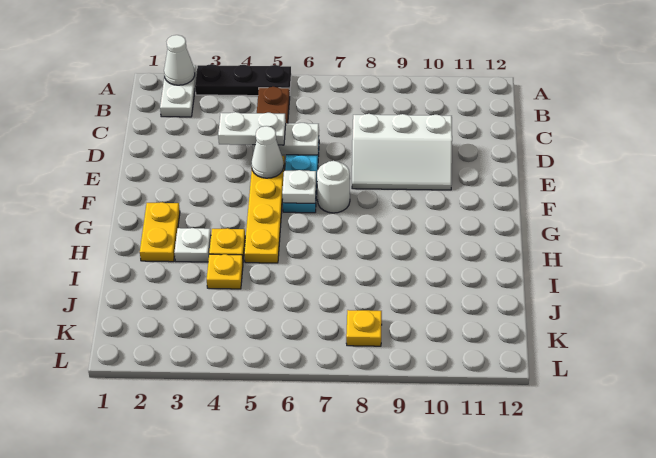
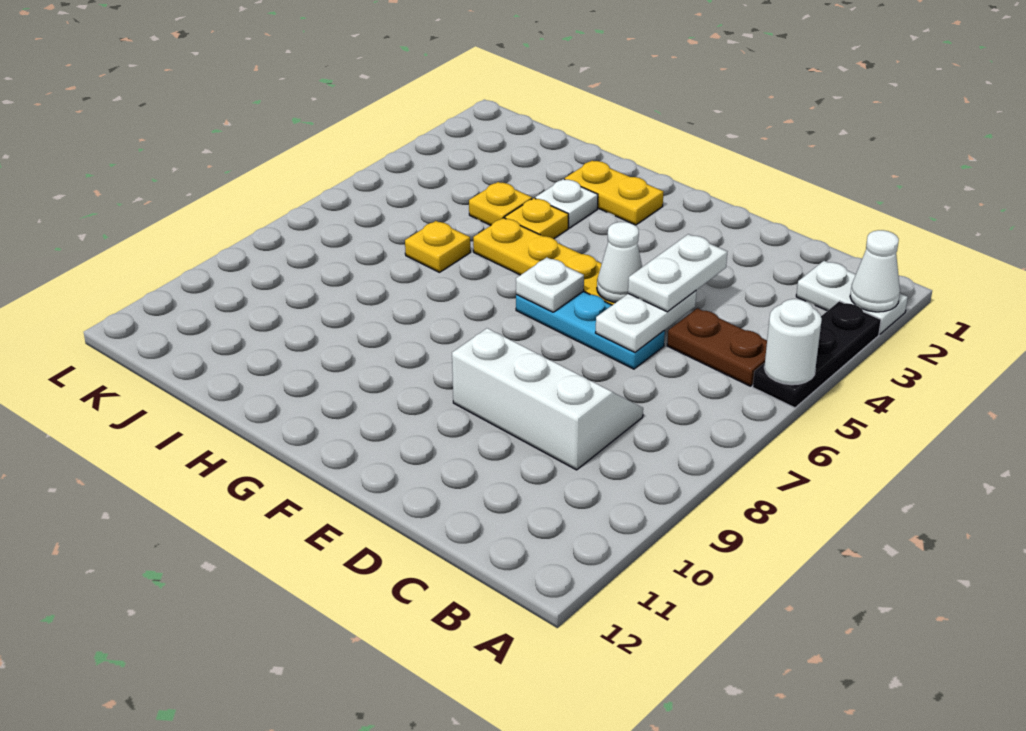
white slope D8:E10 level 1 top D -> white slope C8:E9 level 1 top 9
white round brick F7 level 1 -> white round brick A5 level 2
yellow plate K8 level 1 -> yellow plate I6 level 1

